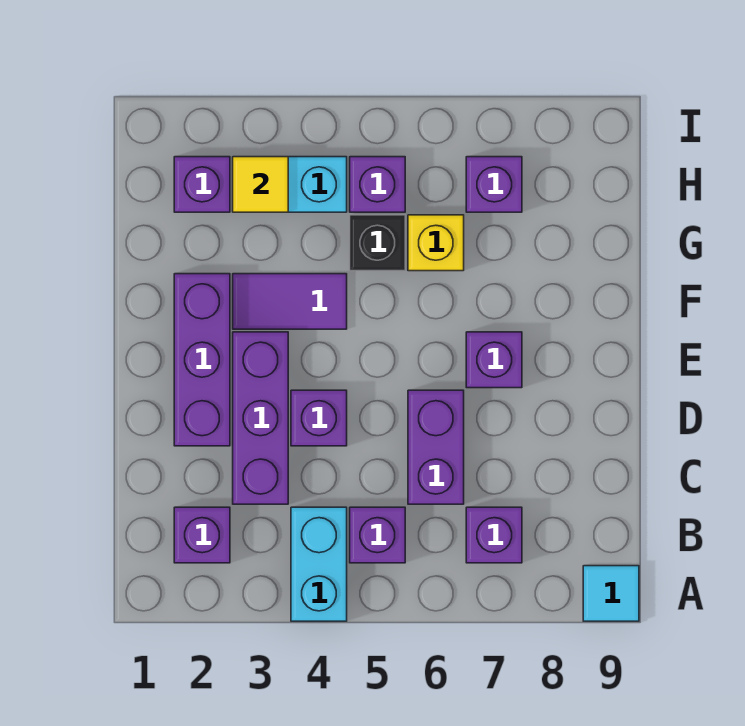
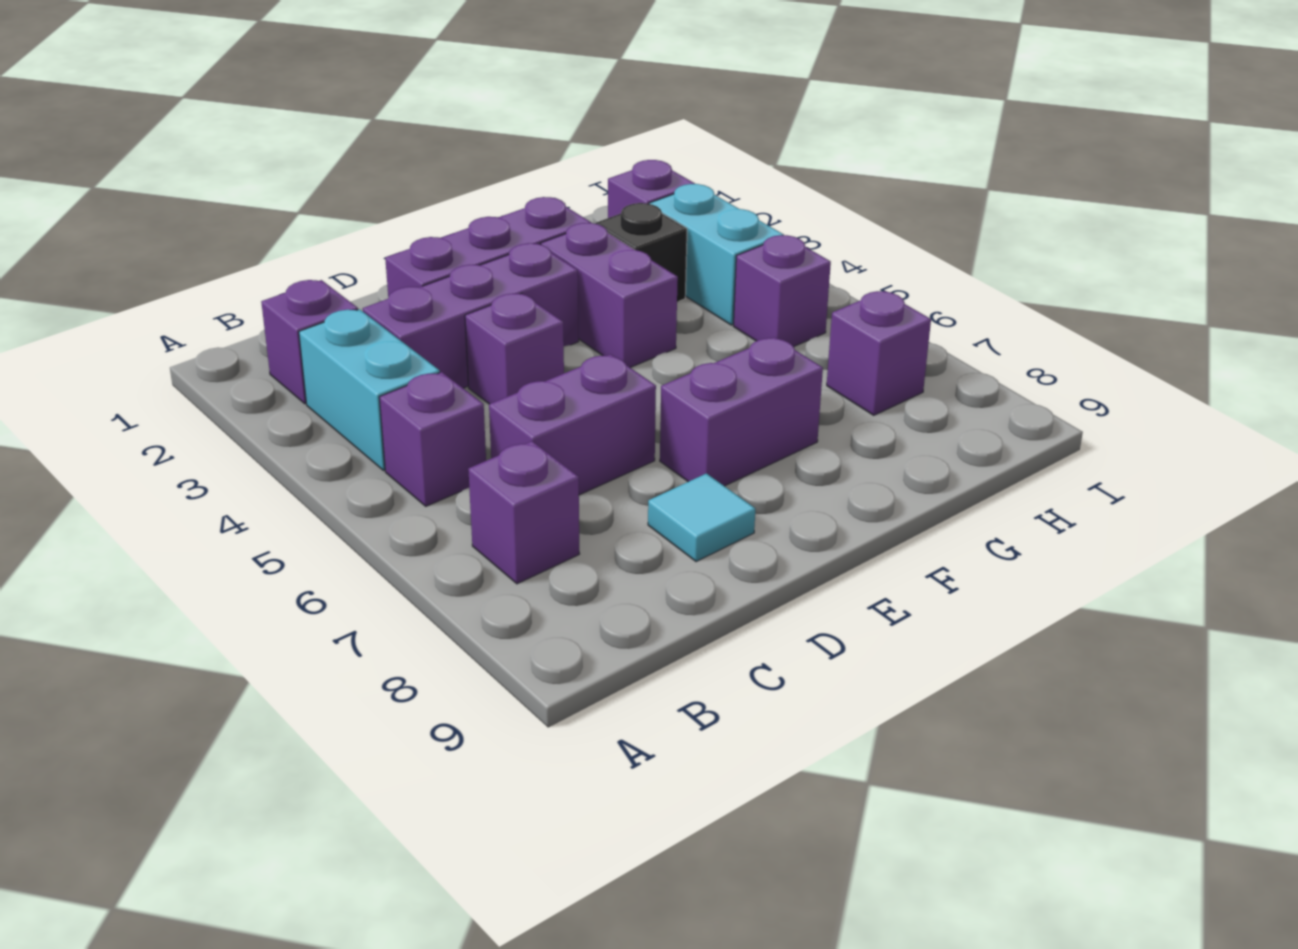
cyan brick A4:B4 level 1 -> cyan brick B3:B4 level 1
cyan tile A9 level 1 -> cyan tile D8 level 1
purple brick E7 level 1 -> purple brick E7:F7 level 1
purple tile F3:F4 level 1 -> purple brick F3:F4 level 1
black brick G5 level 1 -> black brick G3 level 1
yellow brick G6 level 1 -> none
yellow tile H3 level 2 -> none

